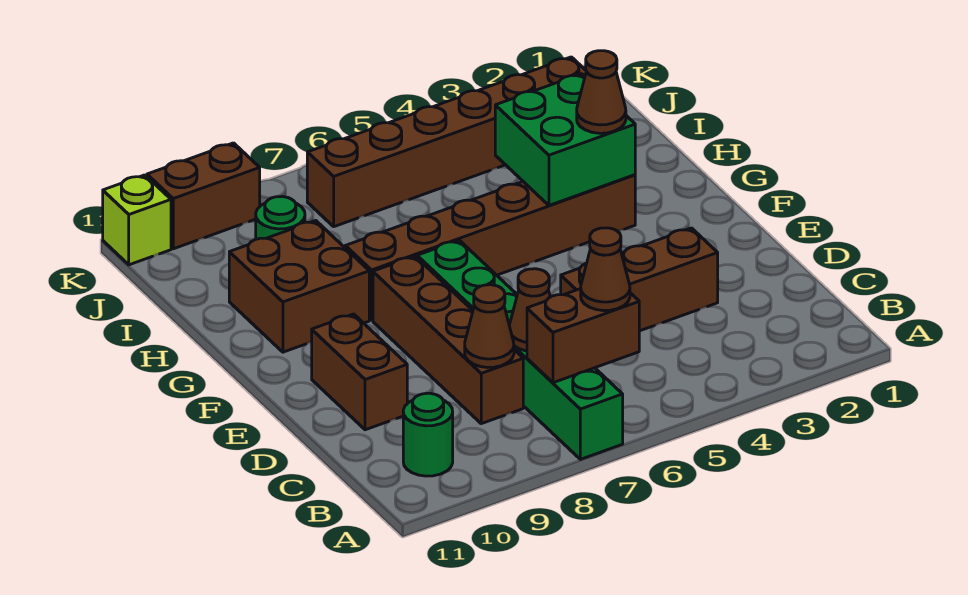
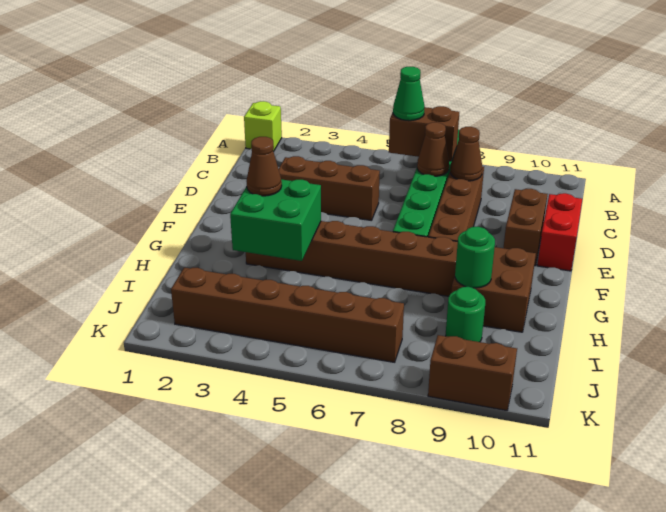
brown cone B6 level 3 -> green cone B6 level 3
green round brick B10 level 1 -> green round brick H9 level 2
none -> red brick D11:E11 level 1
lime brick K11 level 1 -> lime brick A1 level 1

